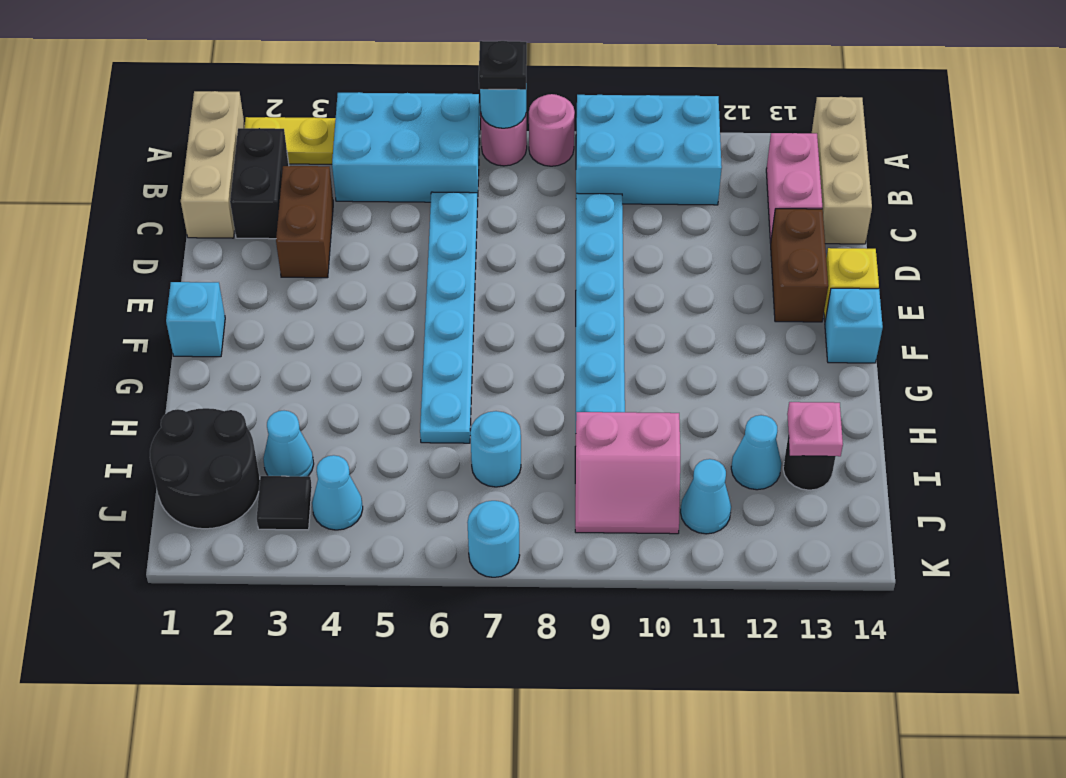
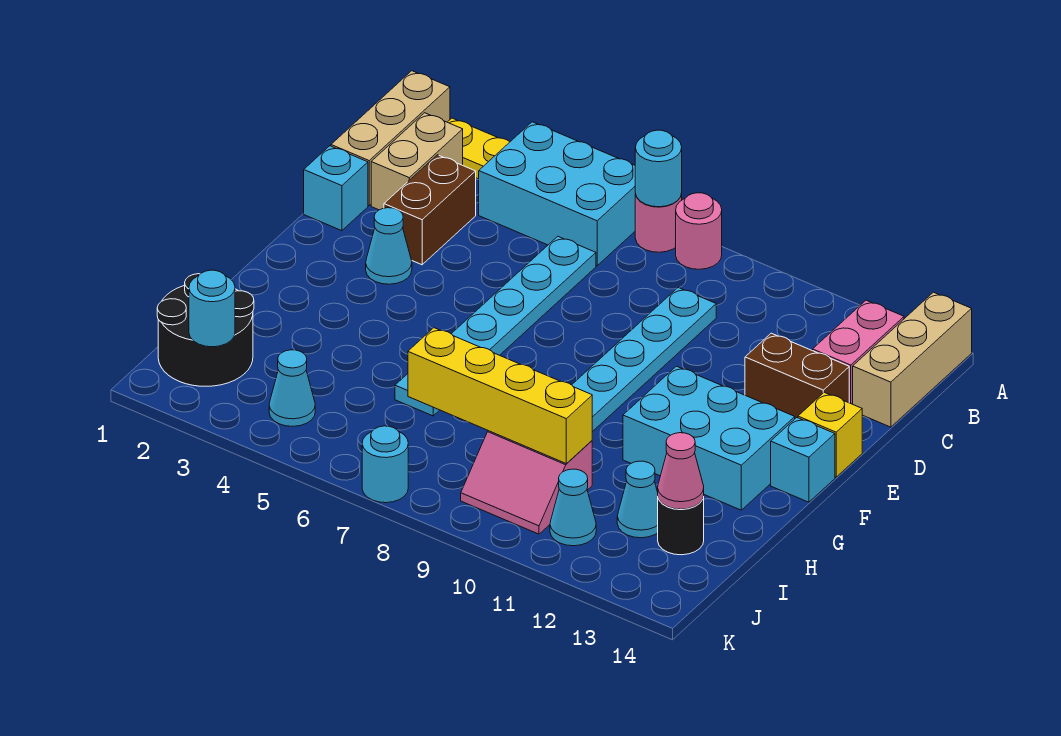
black plate A7 level 3 -> none
cyan brick A9:B11 level 1 -> cyan brick F11:G13 level 1
black brick B2:C2 level 1 -> tan brick B2:C2 level 1
brown brick D13:E13 level 1 -> brown brick D12:D13 level 1
cyan brick F1 level 1 -> cyan brick D1 level 1
cyan cone I3 level 1 -> cyan cone E3 level 1
cyan round brick I7 level 1 -> cyan round brick J2 level 2
none -> yellow brick I7:I10 level 2
pink plate I13 level 2 -> pink cone I13 level 2
black tile J3 level 1 -> none

